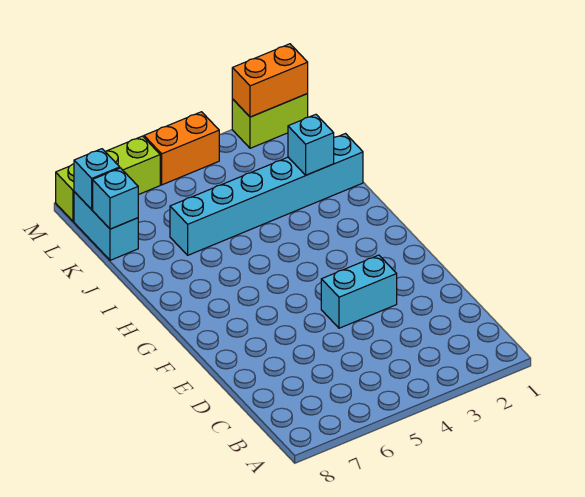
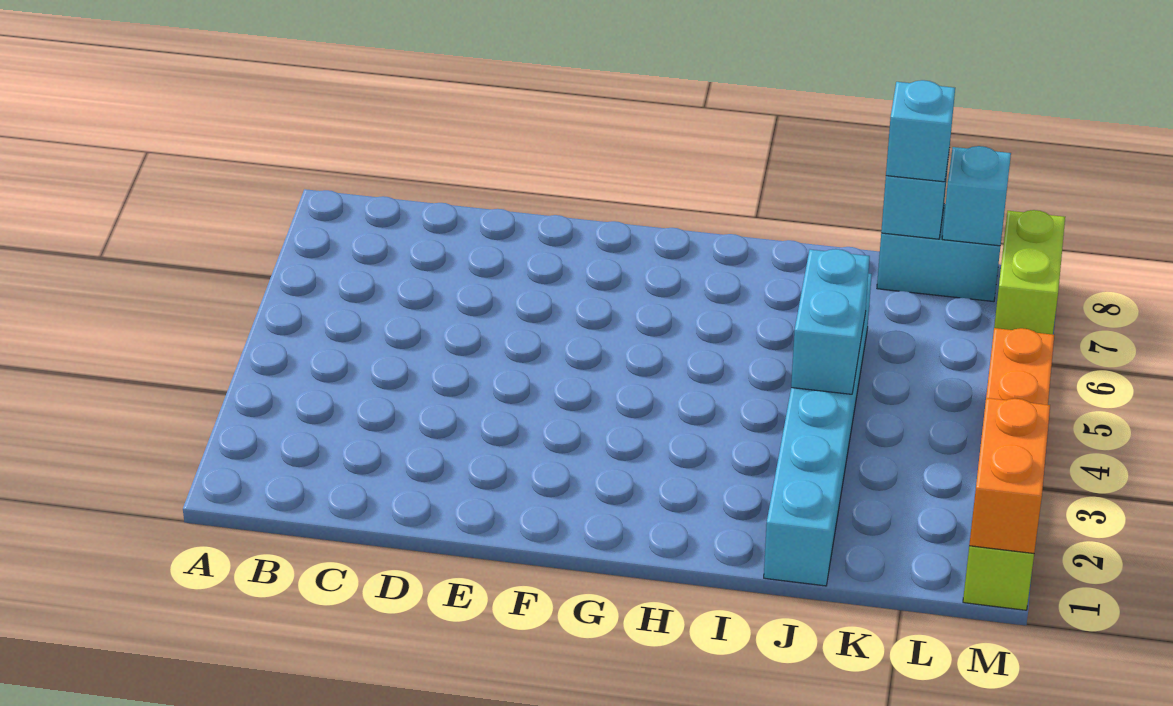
cyan brick E3:E4 level 1 -> cyan brick J4:J5 level 2
cyan brick J2 level 2 -> cyan brick K8 level 3
lime brick M6:M8 level 1 -> lime brick M7:M8 level 1

